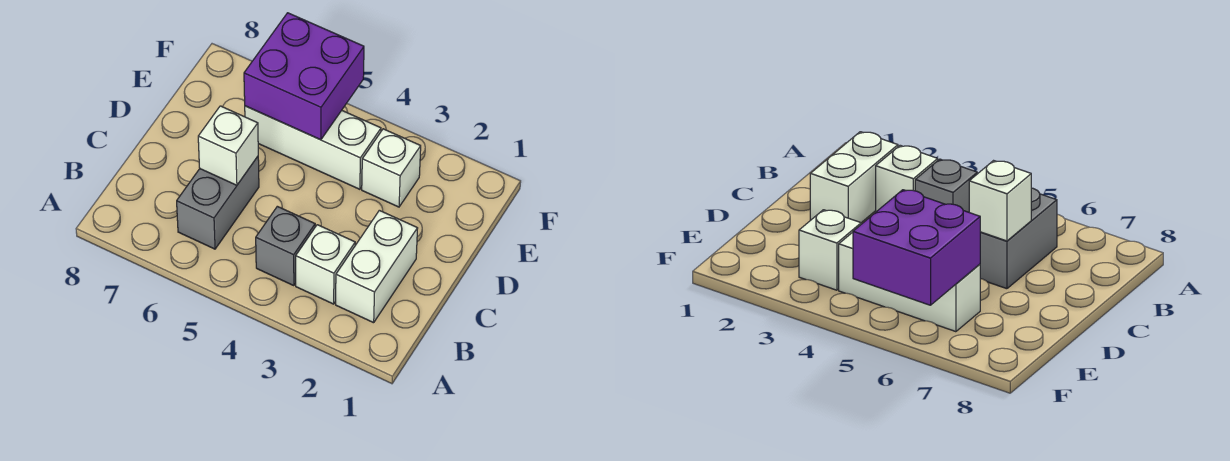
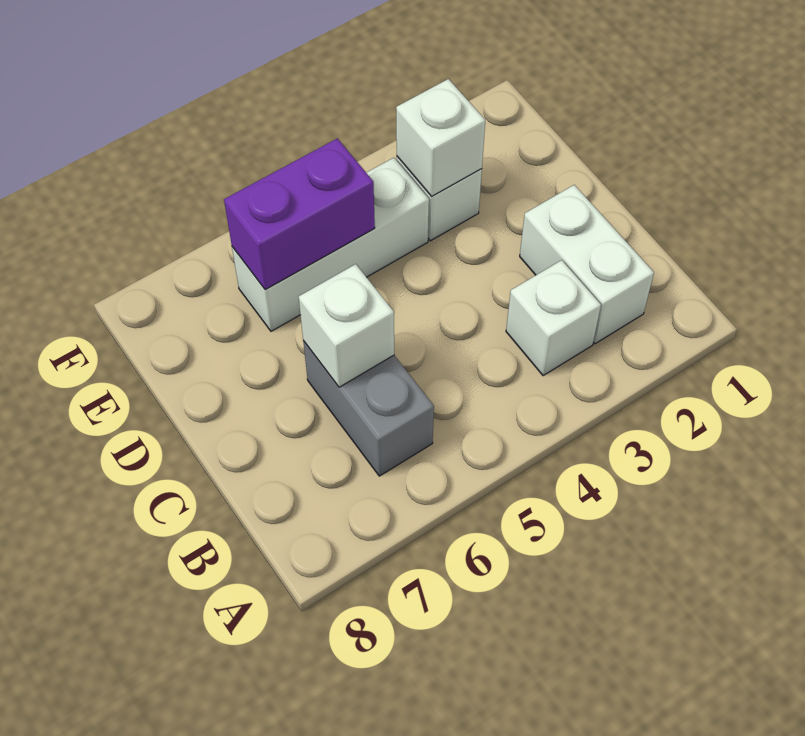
grey brick B4 level 1 -> none
none -> white brick E3 level 2
purple brick E5:F6 level 2 -> purple brick E5:E6 level 2

